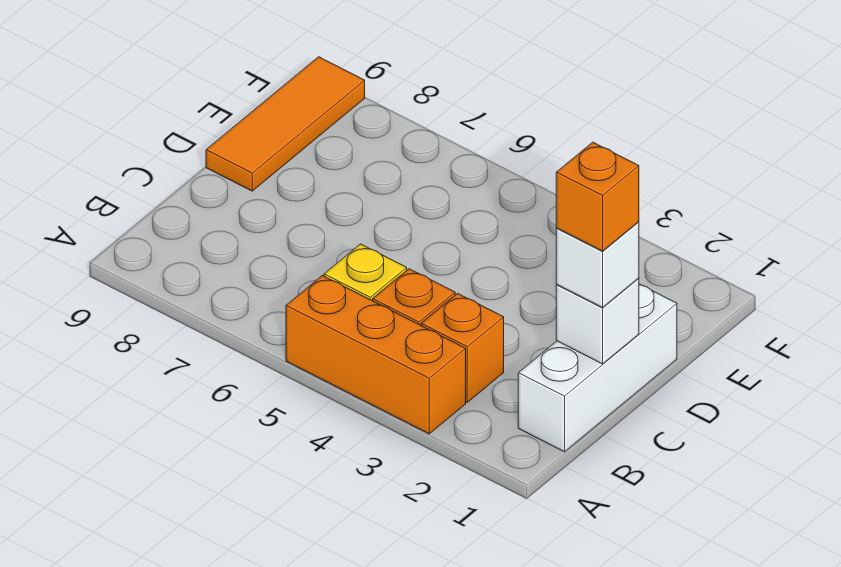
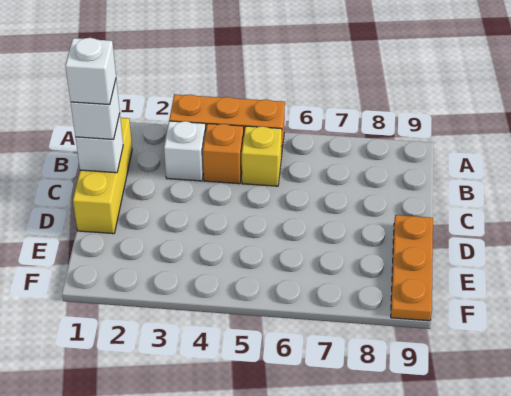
white brick B1:D1 level 1 -> yellow brick B1:D1 level 1
orange brick B3 level 1 -> white brick B3 level 1
orange brick C1 level 4 -> white brick C1 level 4
orange tile D9:F9 level 1 -> orange plate D9:F9 level 1

